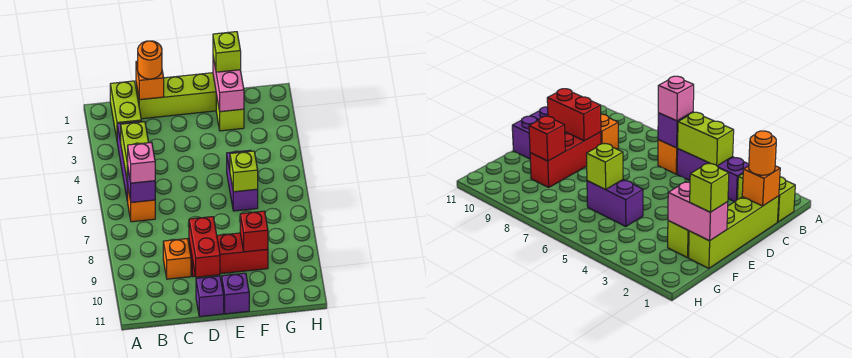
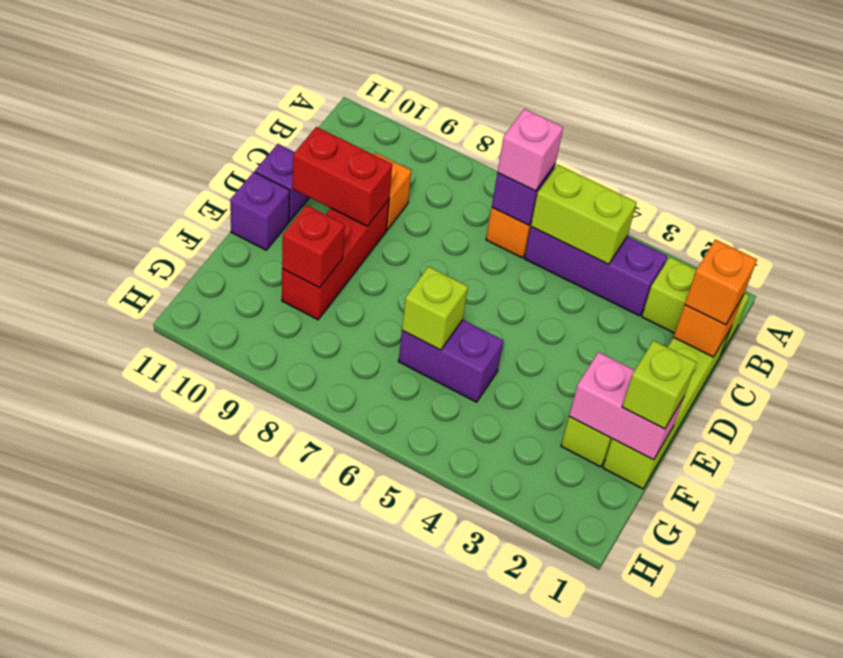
orange round brick C1 level 3 -> orange brick C1 level 3

